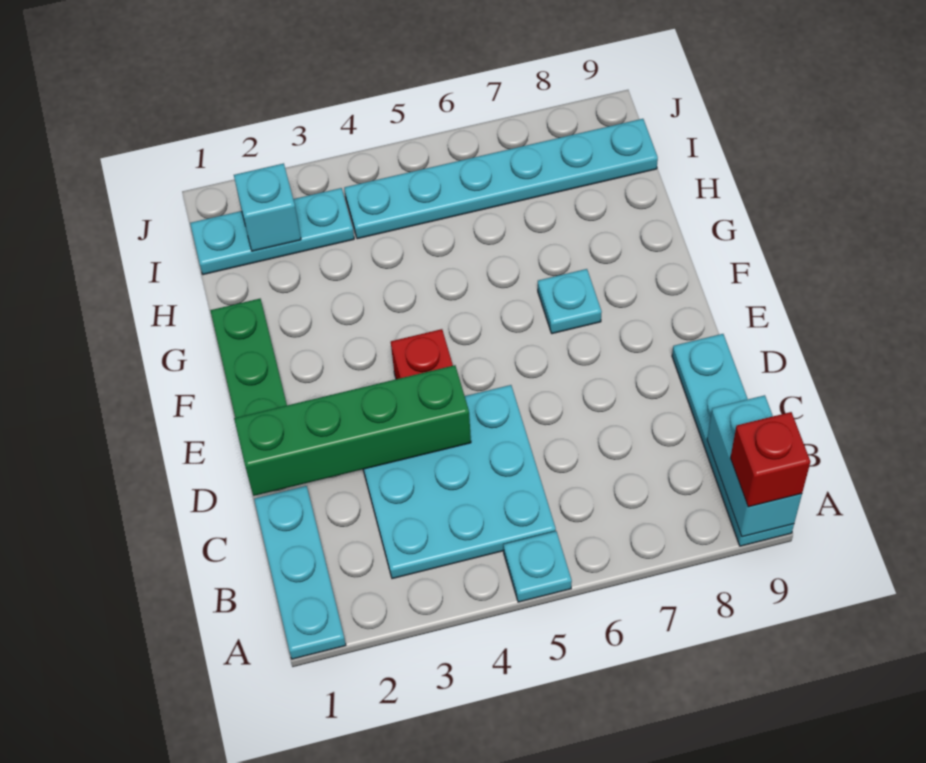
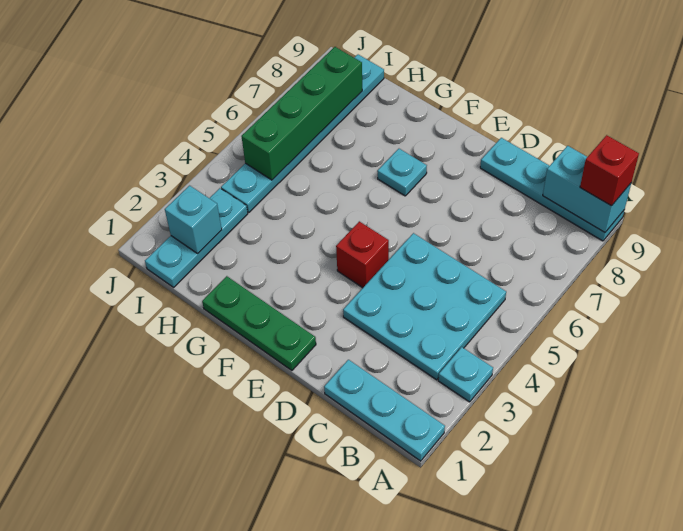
cyan plate A5 level 1 -> cyan plate A3 level 1
green brick D1:D4 level 2 -> green brick I5:I8 level 2

